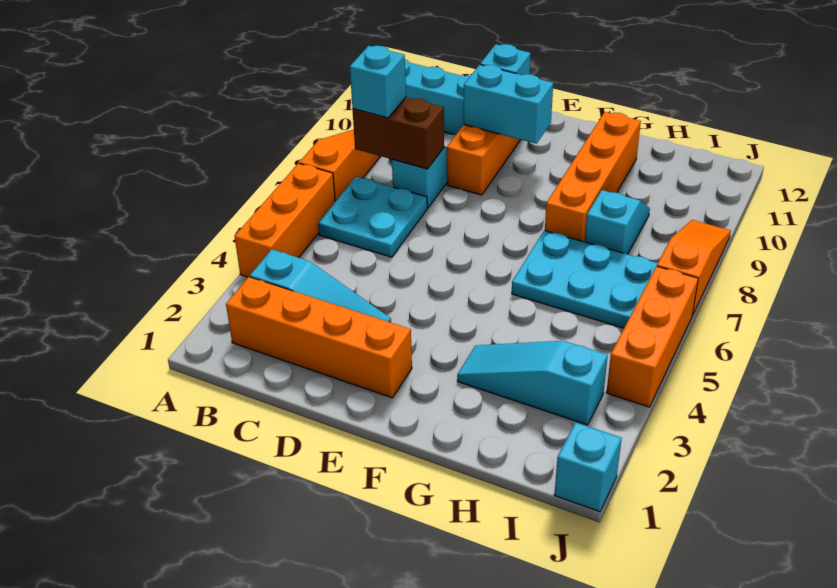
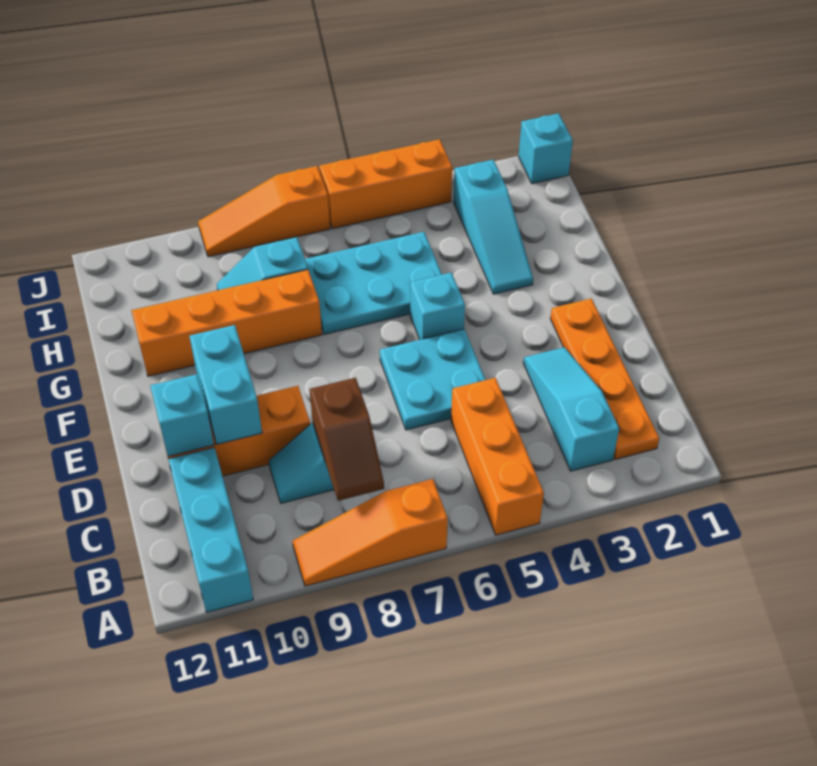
orange brick A4:A6 level 1 -> orange brick A5:C5 level 1
orange brick B2:E2 level 1 -> orange plate B2:E2 level 1
cyan plate B6:C7 level 1 -> cyan plate D5:E6 level 1
brown brick B8:C8 level 2 -> brown slope B8:C8 level 2 top C
cyan brick B8 level 3 -> cyan brick F5 level 1
cyan plate G6:I7 level 1 -> cyan plate G5:H7 level 1

